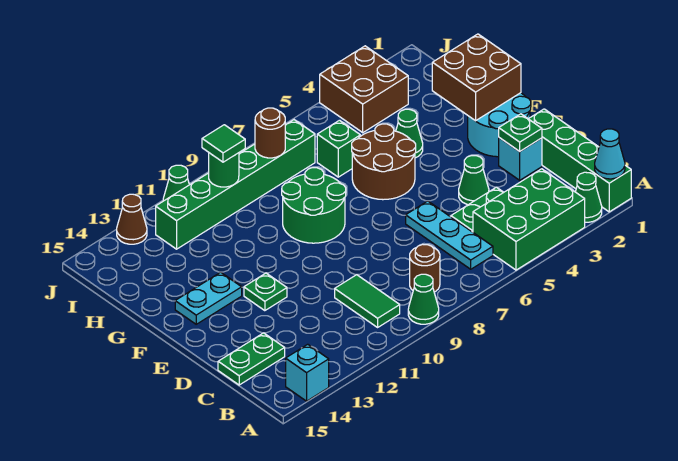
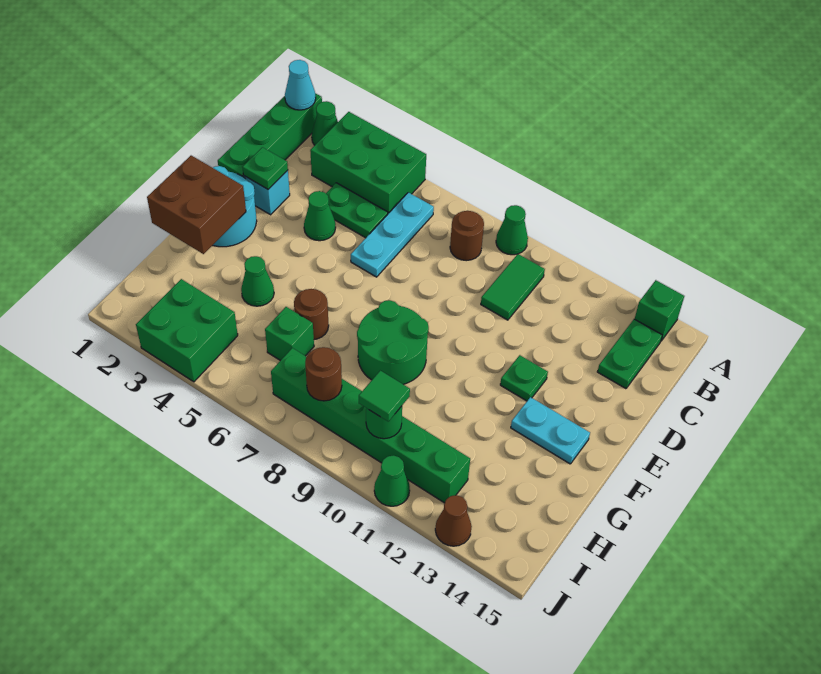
cyan brick A14 level 1 -> green brick A14 level 1
green plate C14:C15 level 1 -> green plate B14:C14 level 1
brown round brick F5:G6 level 1 -> brown round brick G6 level 1
brown brick I3:J4 level 1 -> green brick I3:J4 level 1

